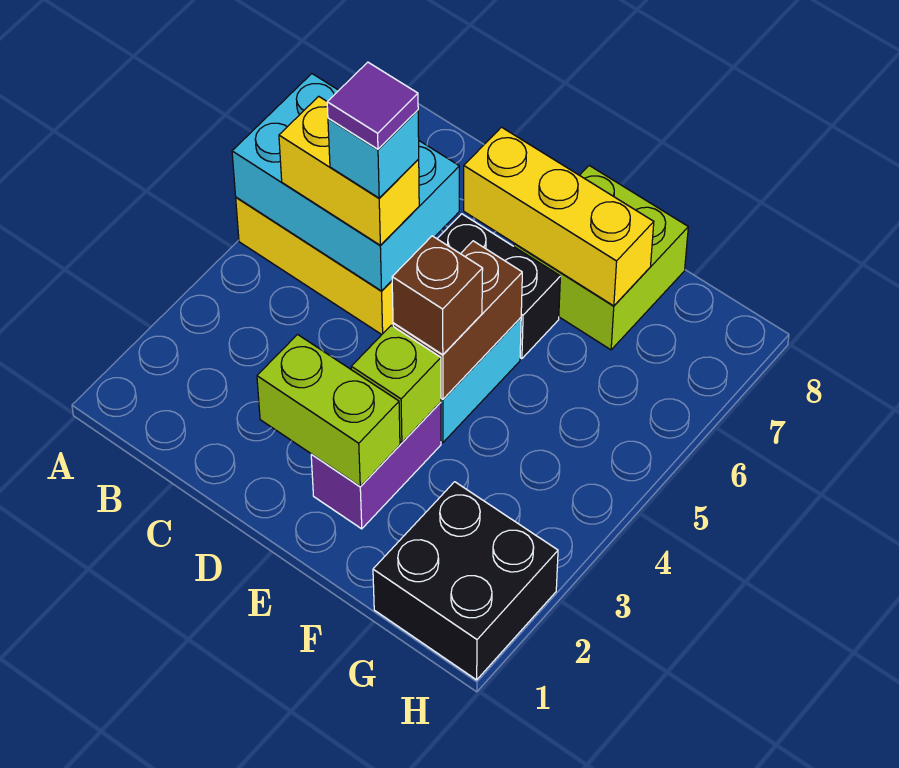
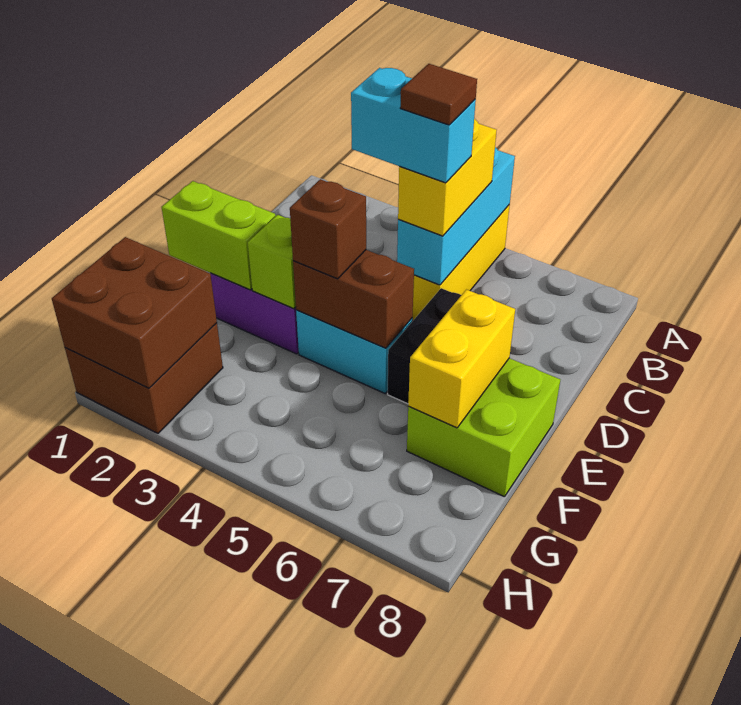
cyan brick A5:C6 level 2 -> cyan brick A5:C5 level 2
cyan brick C5 level 4 -> cyan brick C4:C5 level 4
purple tile C5 level 5 -> brown tile C5 level 5
lime brick D2:E2 level 2 -> lime brick E1:E2 level 2
yellow brick D7:F7 level 2 -> yellow brick E7:F7 level 2
black brick G1:H2 level 1 -> brown brick G1:H2 level 1
none -> brown brick G1:H2 level 2

